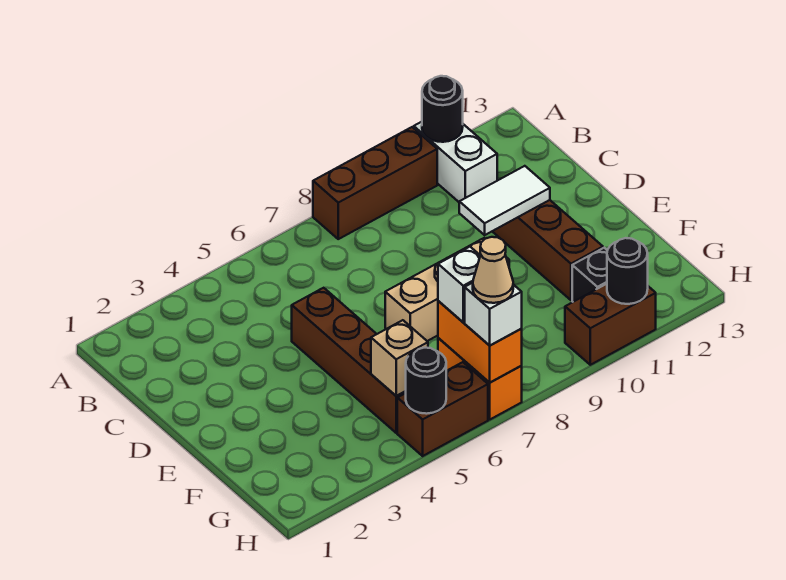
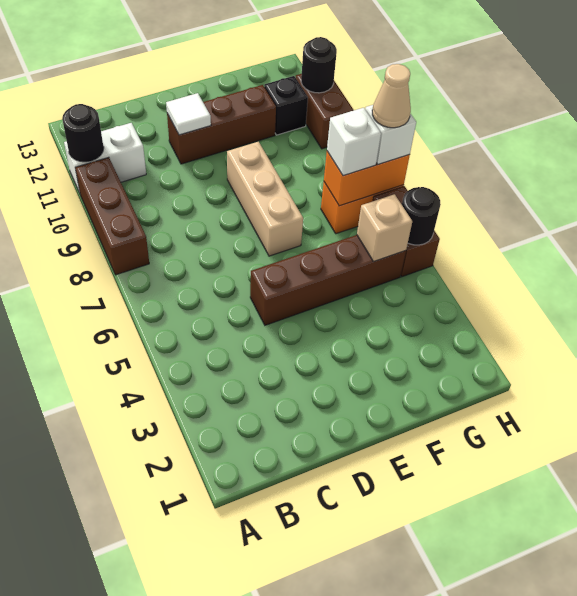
white tile D10:D11 level 2 -> white tile D11 level 2

